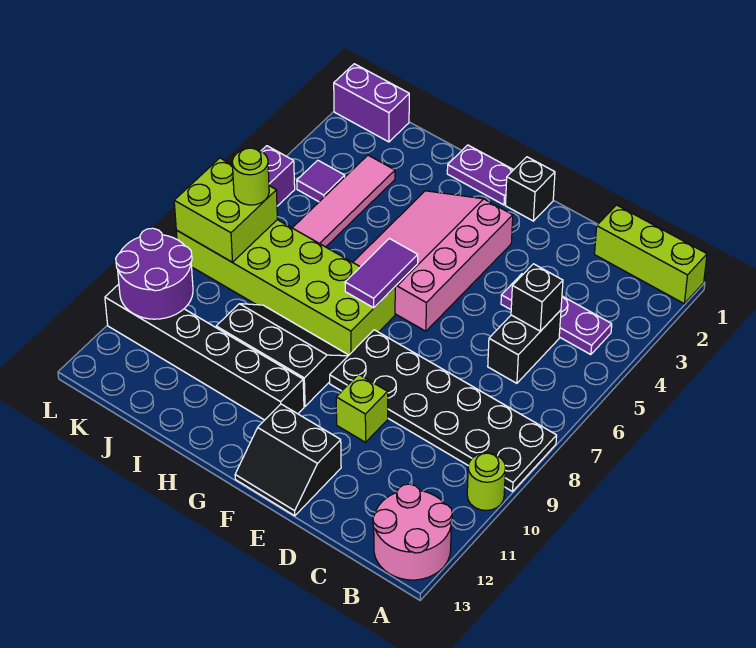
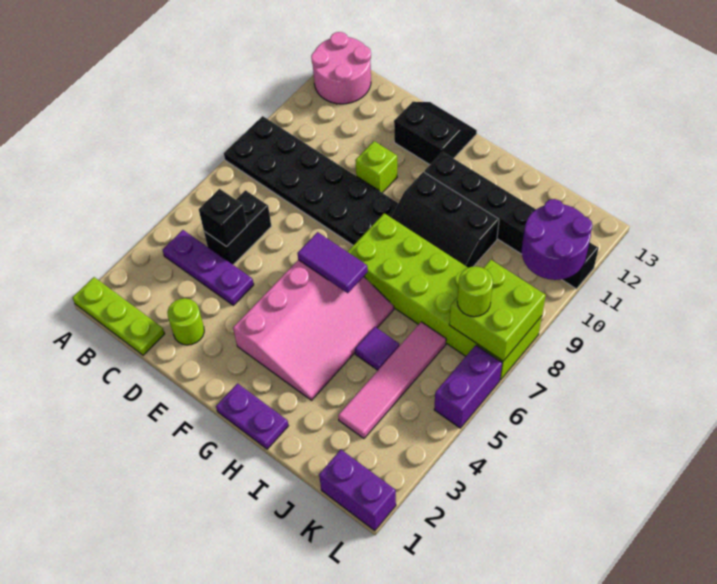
lime brick A1:C1 level 1 -> lime plate A1:C1 level 1
lime round brick A10 level 1 -> lime round brick D2 level 1
black brick F1 level 1 -> none
purple tile G6:G7 level 2 -> purple tile F6:G6 level 2
purple tile K4 level 1 -> purple tile I5 level 1

